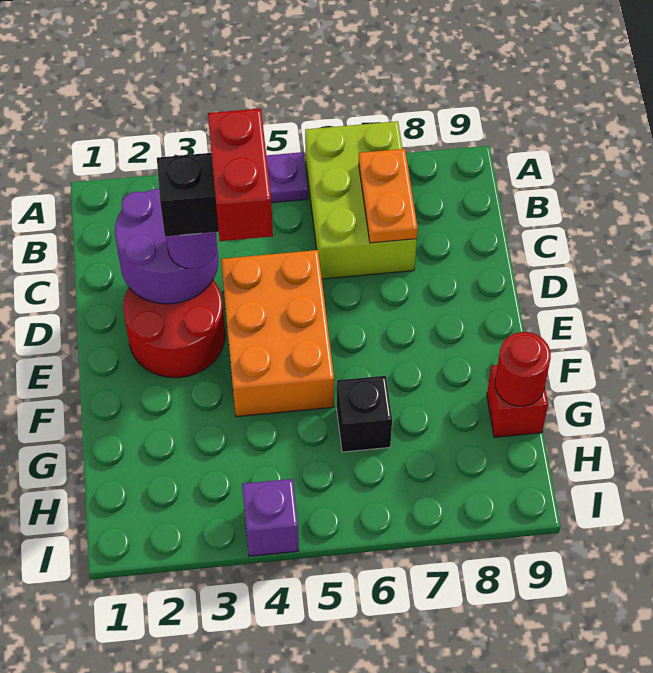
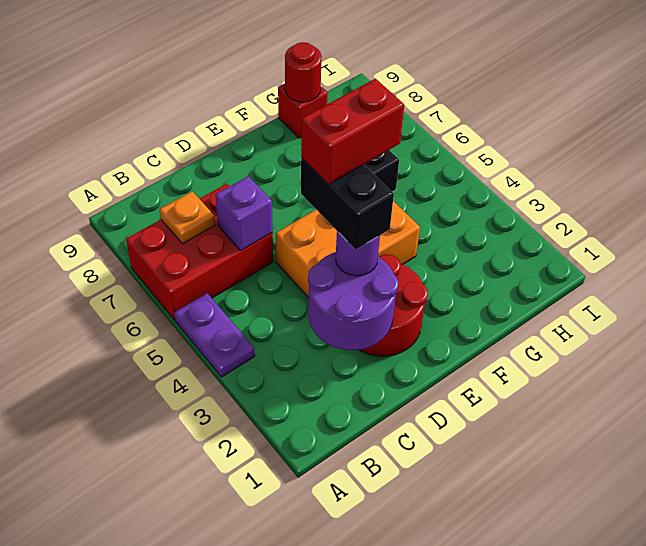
lime brick A6:C7 level 1 -> red brick A6:C7 level 1
orange plate B7:C7 level 2 -> orange plate B7 level 2
purple brick I4 level 1 -> purple brick C6 level 2

